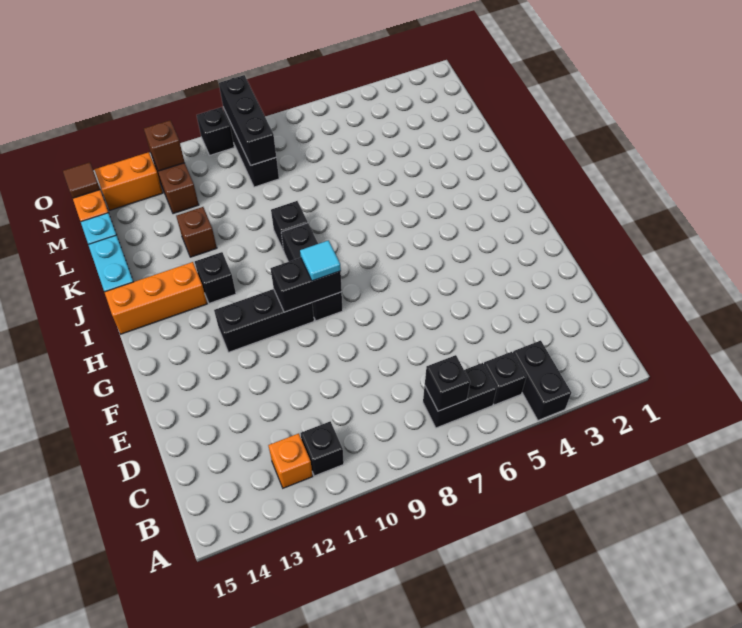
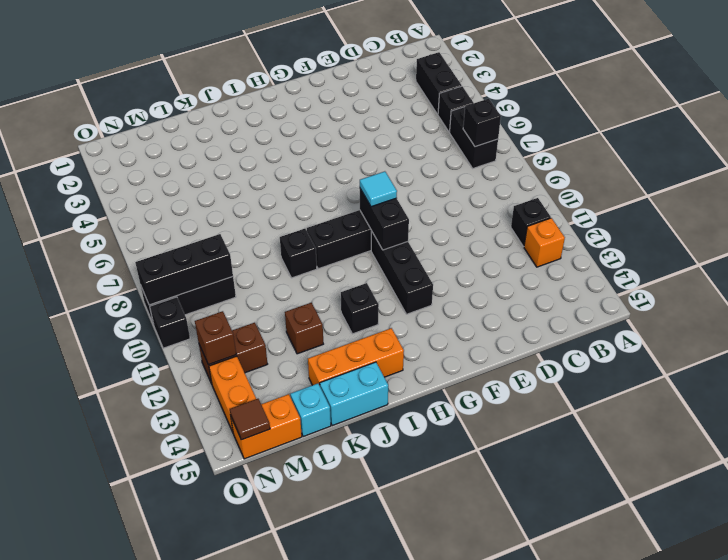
black brick A4:B4 level 1 -> black brick B3:B4 level 1
orange brick I13:I15 level 1 -> orange brick I14:K14 level 1

